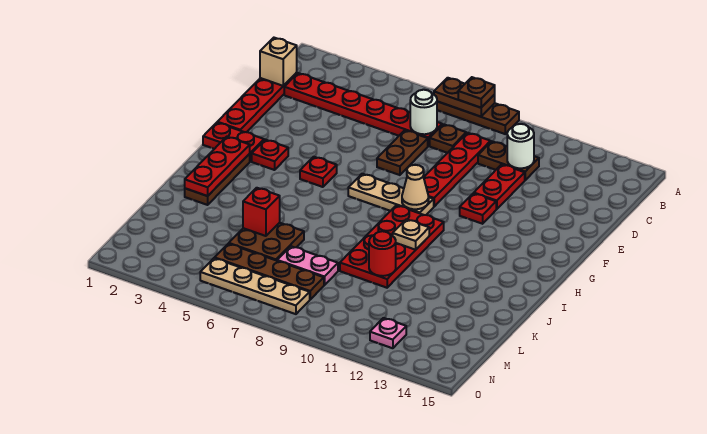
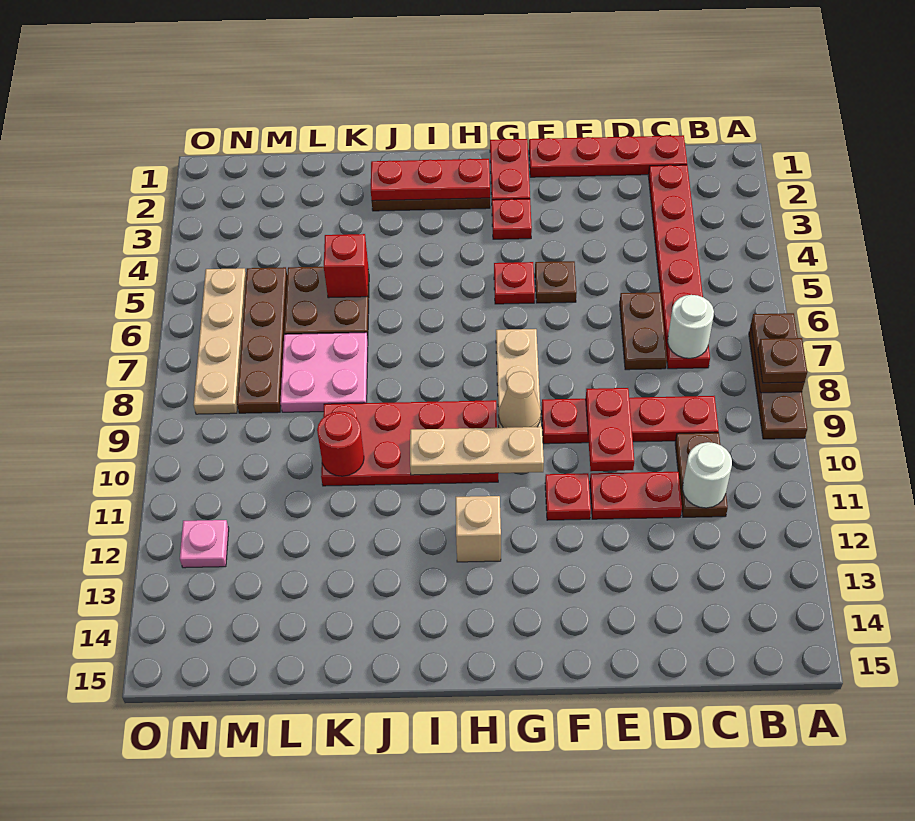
tan brick C1 level 2 -> tan brick H12 level 1
brown plate C8 level 1 -> brown plate F5 level 1
brown plate D7:E7 level 1 -> brown plate D6:D7 level 1
none -> red plate E9:E10 level 2
tan plate I10 level 2 -> tan plate G10:I10 level 2
pink plate L7:L8 level 1 -> pink plate K7:L8 level 1

